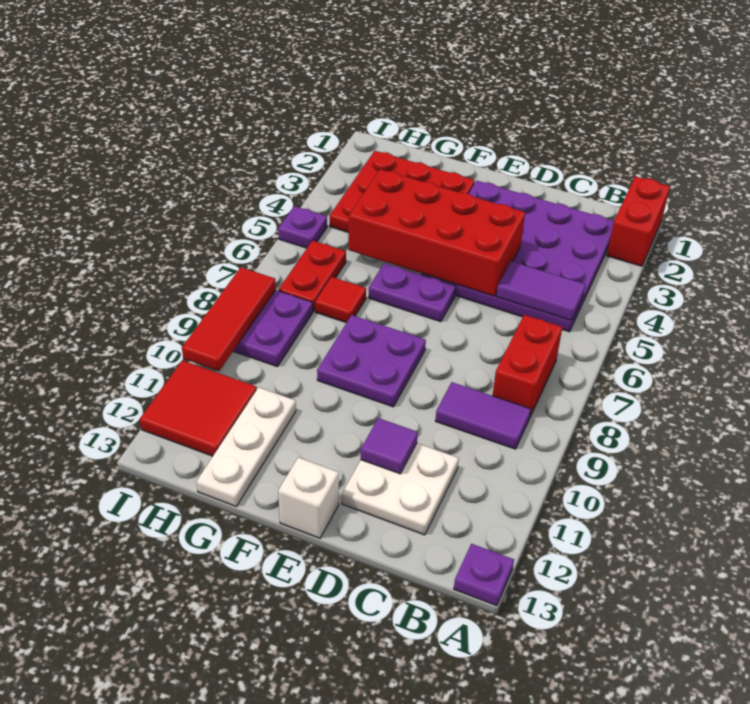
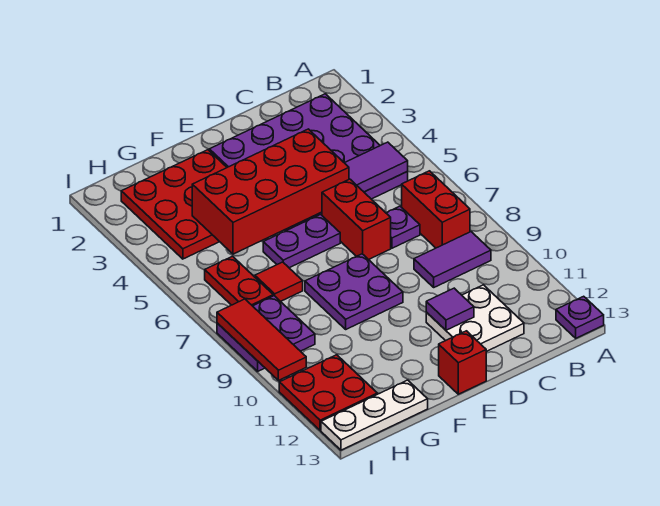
red brick A1:A2 level 1 -> red brick D6:D7 level 1
white brick E13 level 1 -> red brick E13 level 1
white plate G11:G13 level 1 -> white plate G13:I13 level 1
red tile H11:I12 level 1 -> red plate H11:I12 level 1
purple plate I5 level 1 -> purple plate C7 level 1

